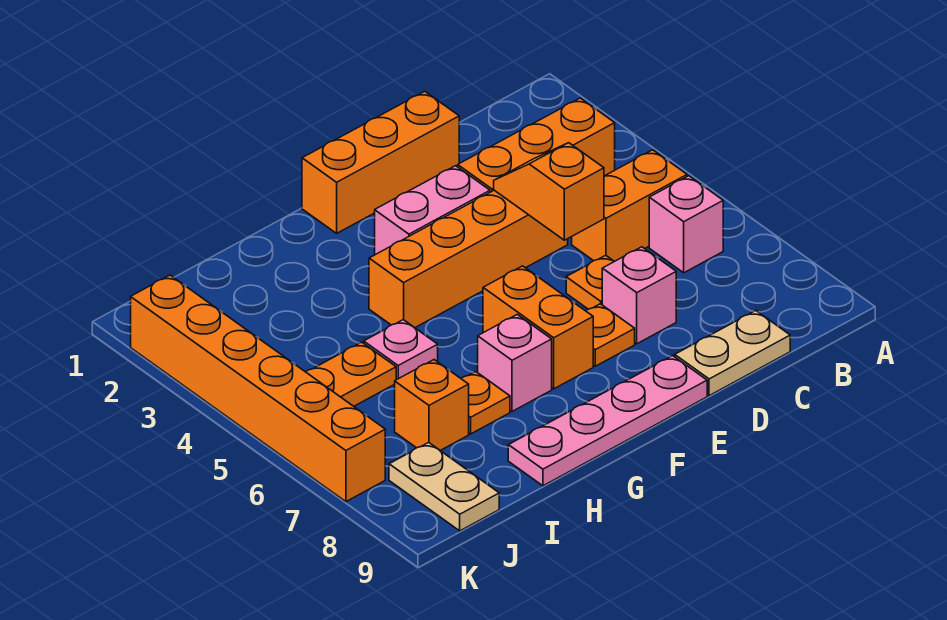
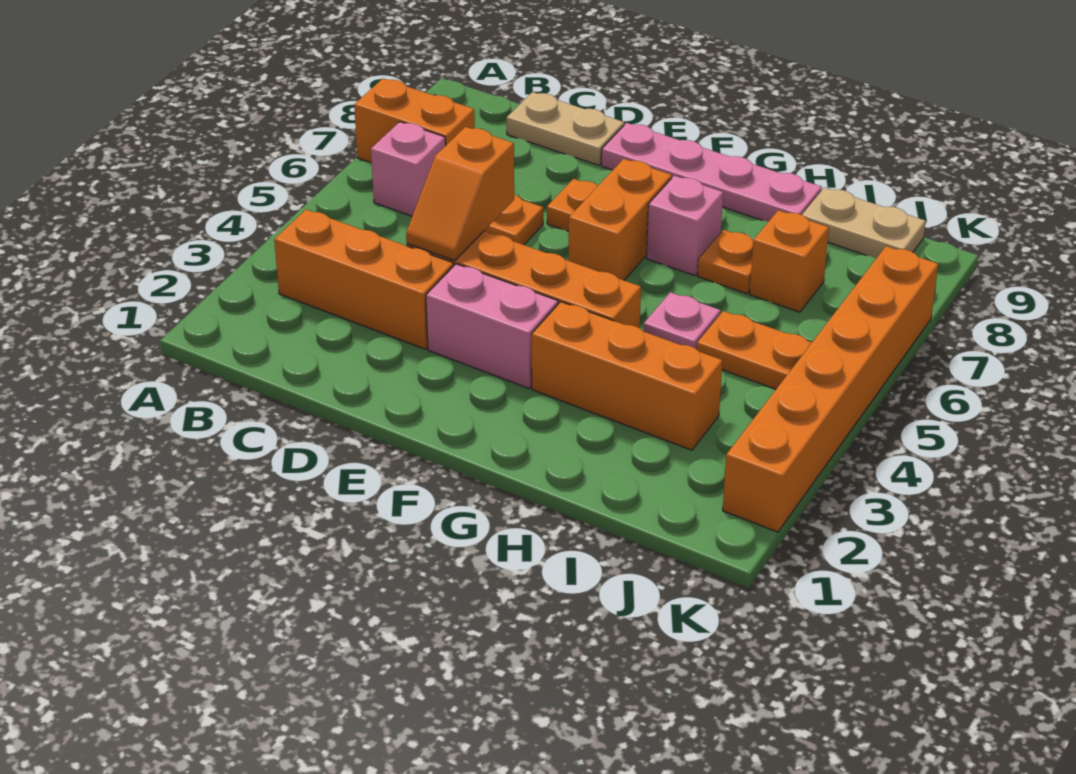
orange brick B5:C5 level 1 -> orange brick A7:B7 level 1
orange brick D1:F1 level 1 -> orange brick G3:I3 level 1
pink brick D7 level 1 -> none
tan plate J8:J9 level 1 -> tan plate I9:J9 level 1

